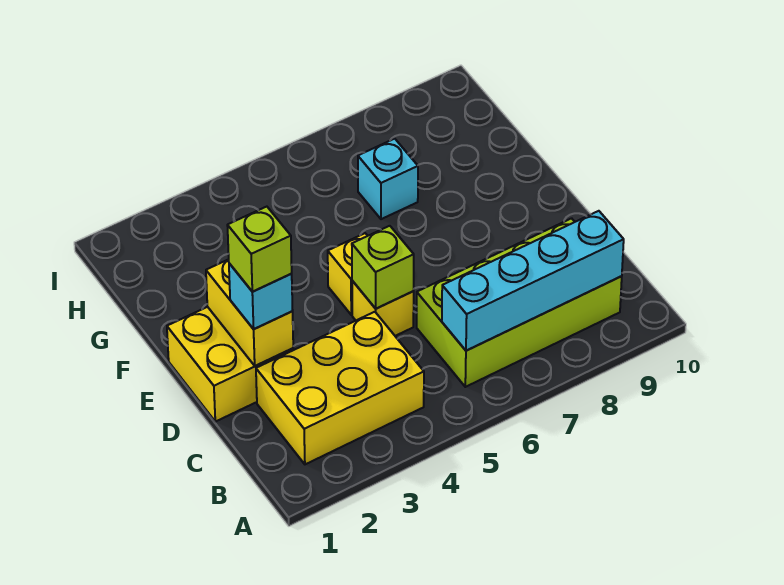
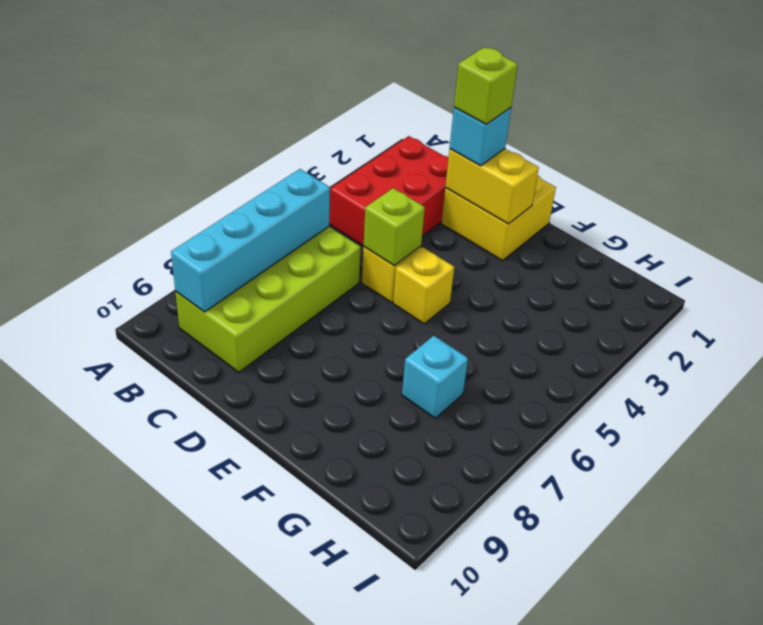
yellow brick B2:C4 level 1 -> red brick B2:C4 level 1

